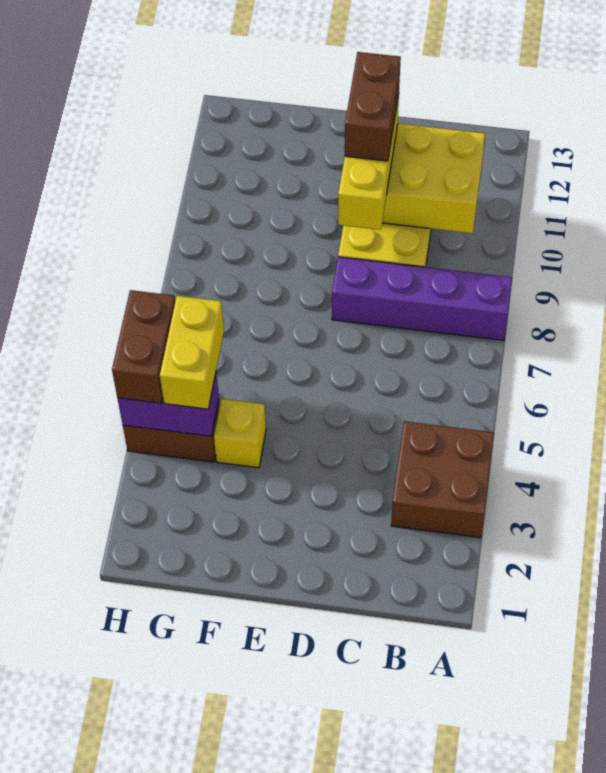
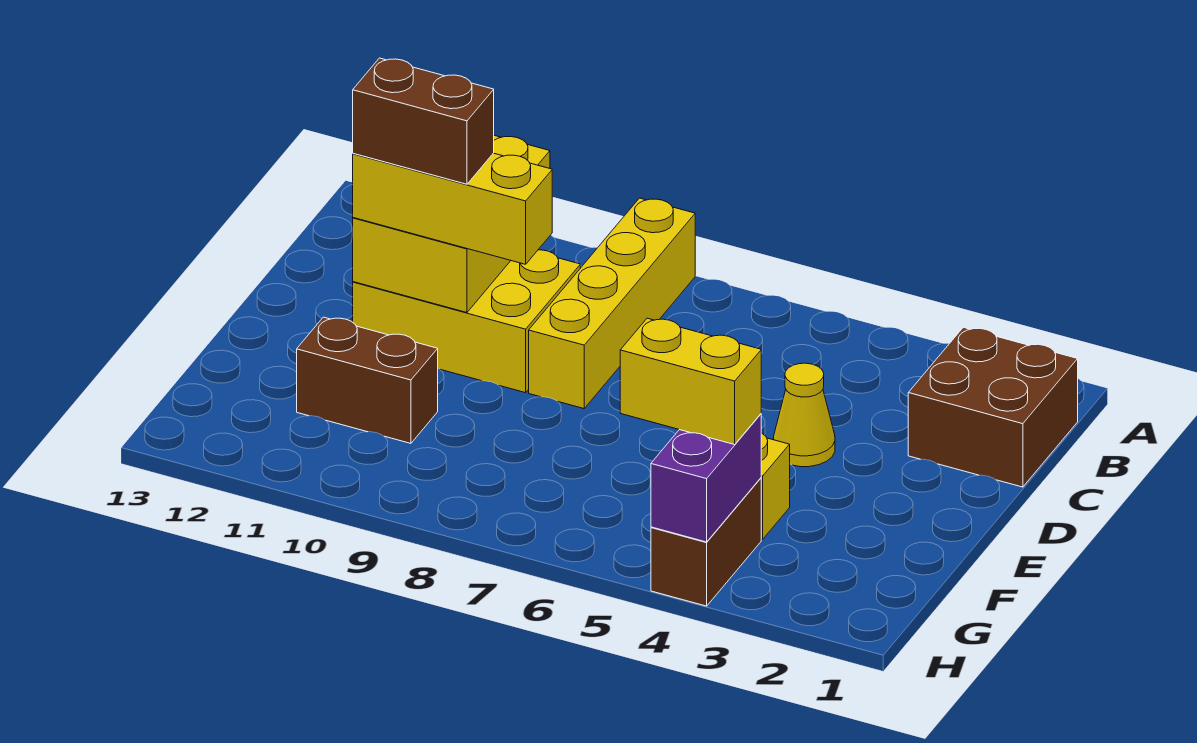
brown brick A3:B4 level 1 -> brown brick B1:C2 level 1
purple brick A8:D8 level 1 -> yellow brick A8:D8 level 1
none -> yellow cone D4 level 1
brown brick H4:H5 level 3 -> brown brick F10:F11 level 1

